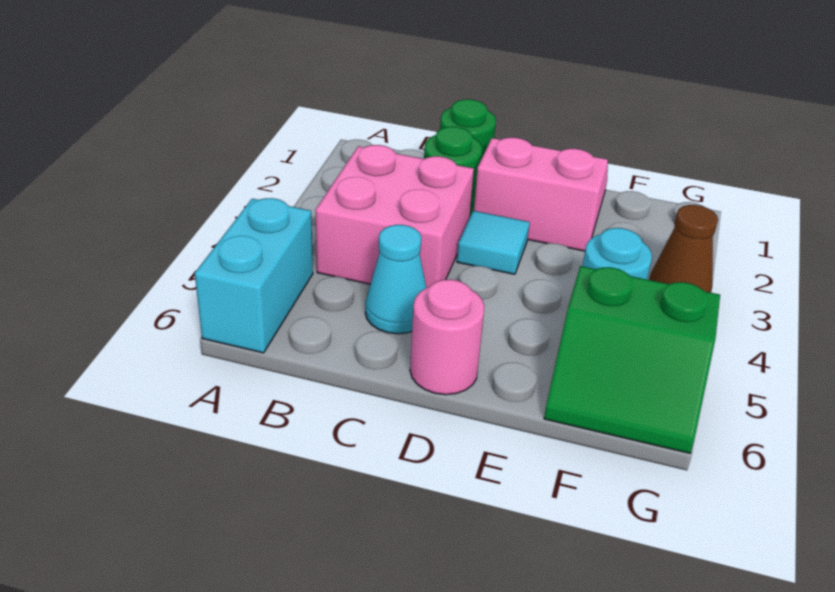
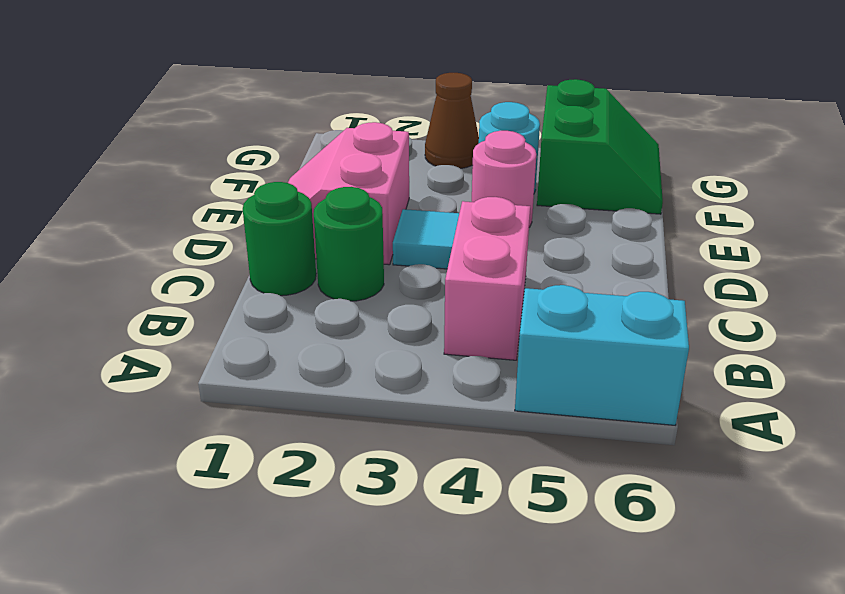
pink brick B3:C4 level 1 -> pink brick B4:C4 level 1
cyan cone C5 level 1 -> none
pink round brick D6 level 1 -> pink round brick E4 level 1

